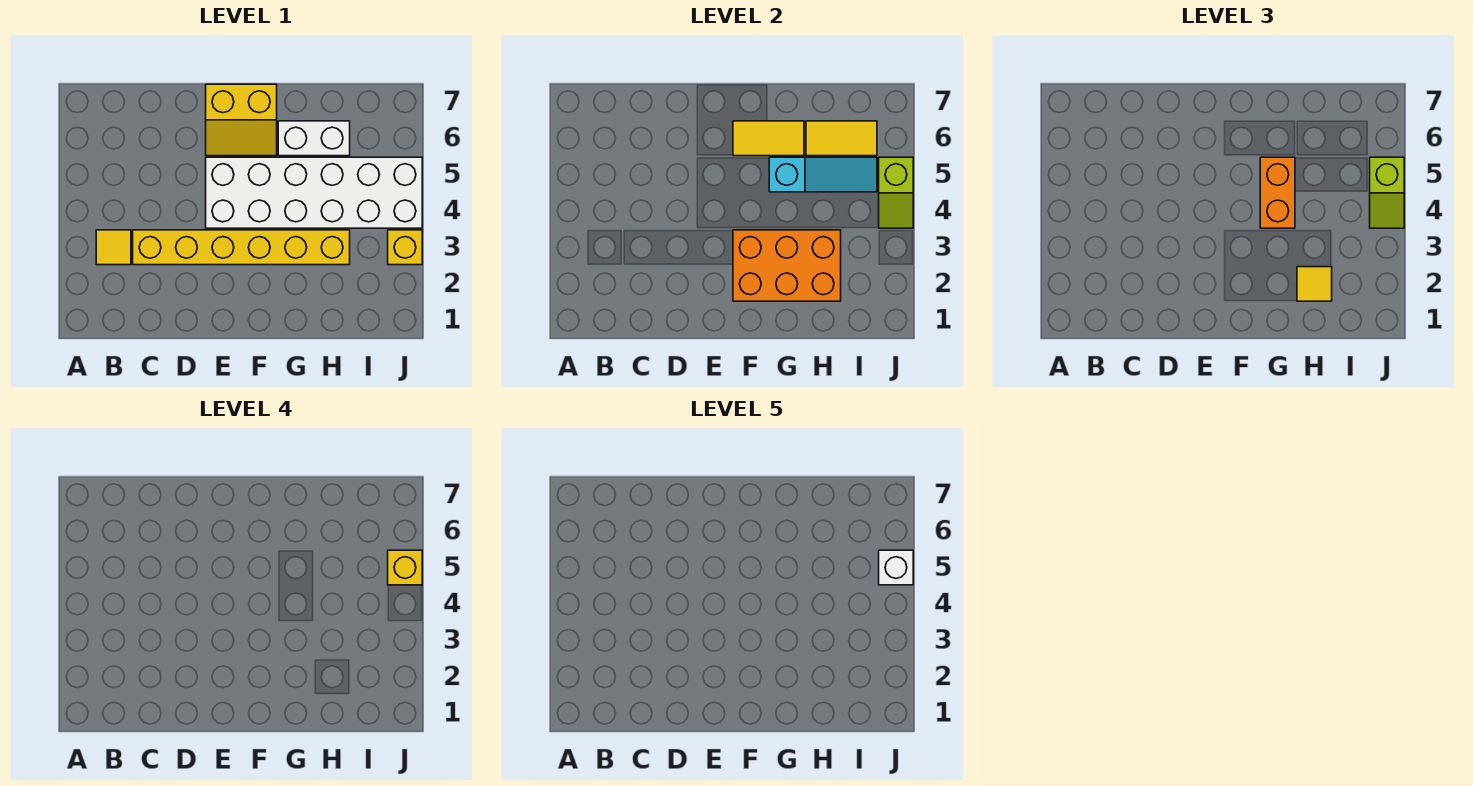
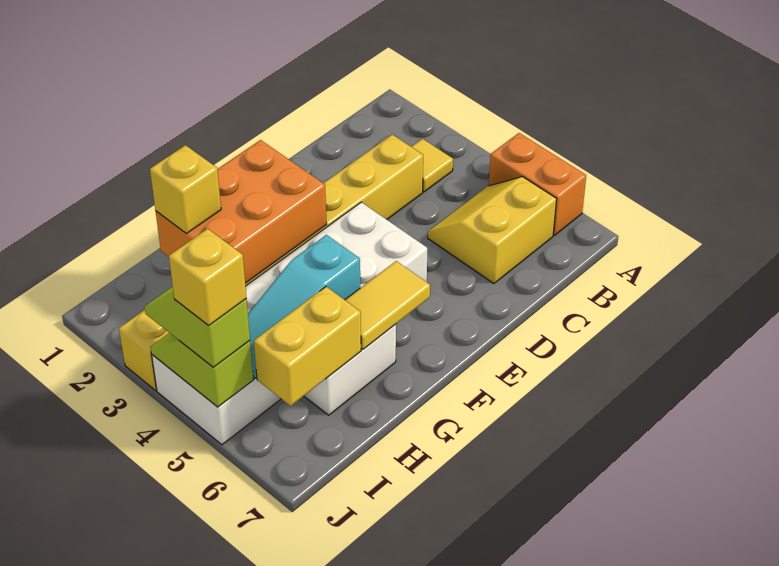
yellow slope E6:F7 level 1 top 7 -> yellow slope B5:C6 level 1 top 6
orange brick G4:G5 level 3 -> orange brick A5:A6 level 1
yellow tile H2 level 3 -> yellow brick H2 level 3
yellow tile H6:I6 level 2 -> yellow brick H6:I6 level 2
white brick J5 level 5 -> none

